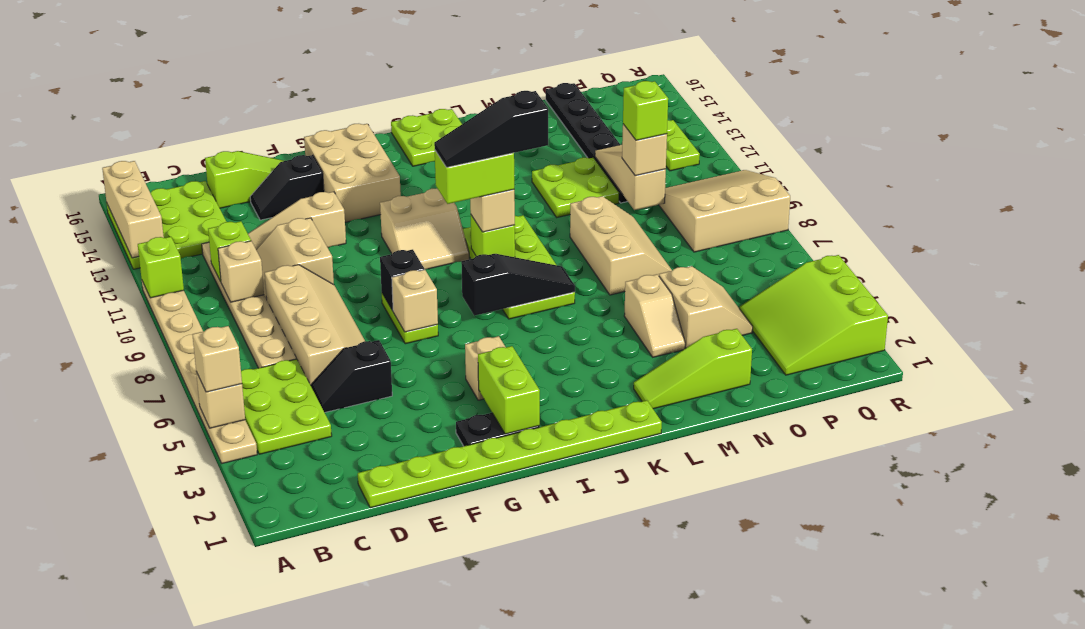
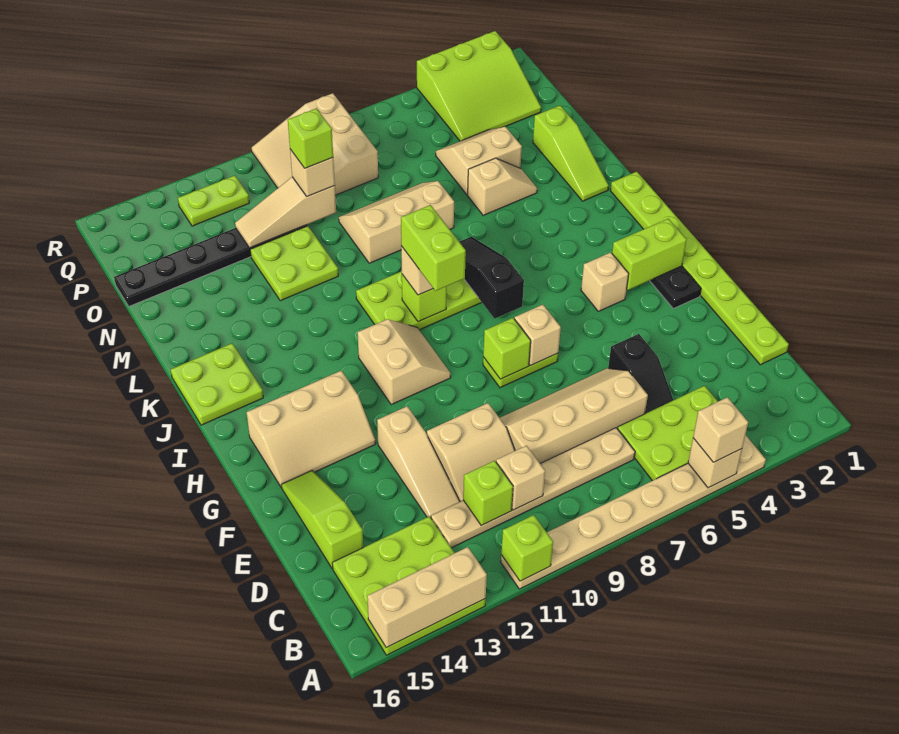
black slope E14:F14 level 1 top F -> none
black brick G8 level 2 -> lime brick G8 level 2
tan brick G13:H15 level 1 -> tan slope G13:H15 level 1 top H
black slope I9:K9 level 5 top K -> none

